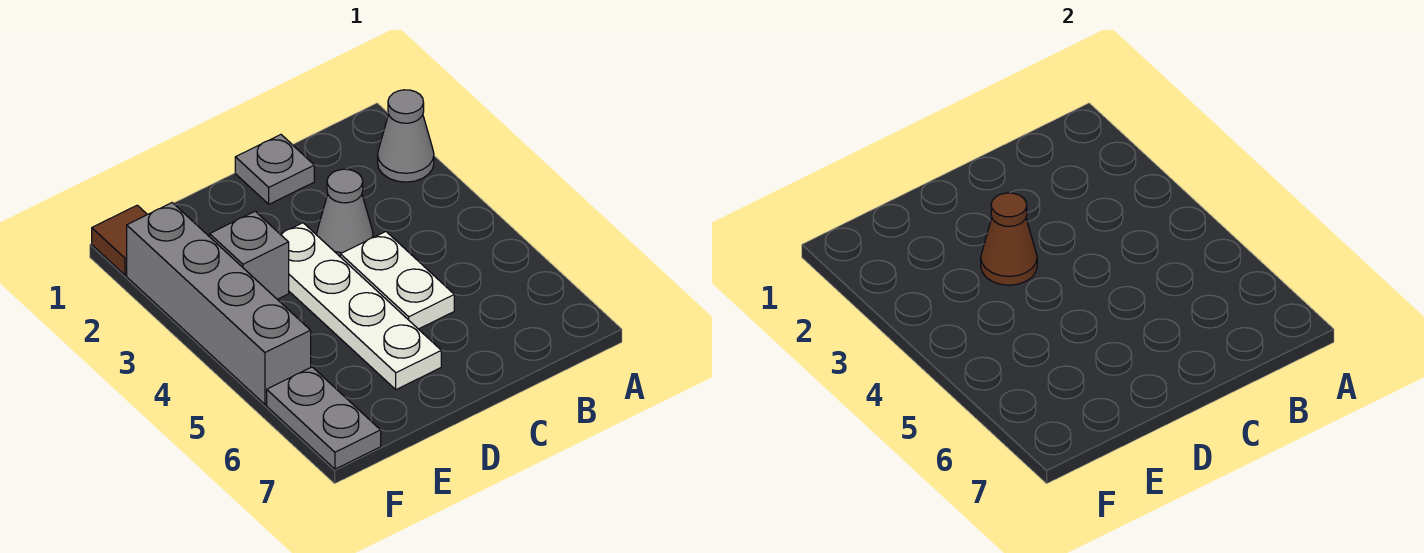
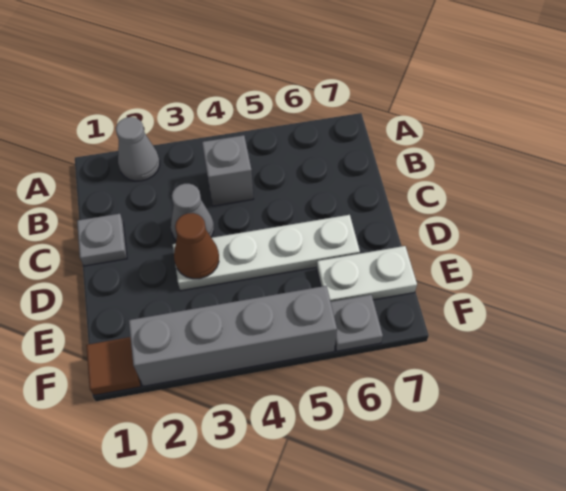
white plate C4:C5 level 1 -> white plate E6:E7 level 1
grey brick E3 level 1 -> grey brick B4 level 1
grey plate F6:F7 level 1 -> grey plate F6 level 1

